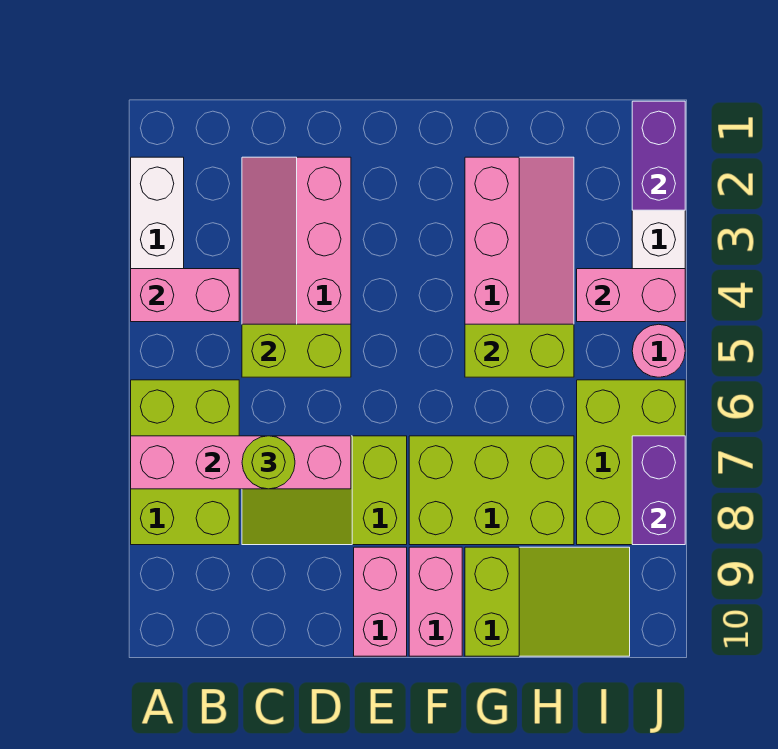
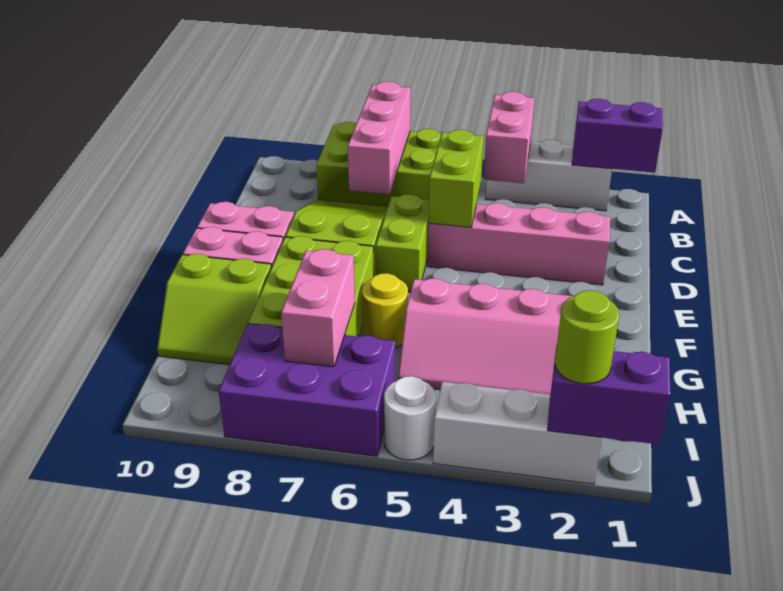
pink brick A7:D7 level 2 -> pink brick A7:C7 level 2
lime round brick C7 level 3 -> lime round brick J2 level 3
lime brick G5:H5 level 2 -> lime brick D6:E6 level 1
none -> yellow round brick G6 level 1
lime slope G9:I10 level 1 top G -> lime slope G9:H10 level 1 top G
pink brick I4:J4 level 2 -> pink brick H7:I7 level 2
lime brick I6:J8 level 1 -> purple brick I6:J8 level 1
pink round brick J5 level 1 -> white round brick J5 level 1
purple brick J7:J8 level 2 -> purple brick A1:A2 level 2

